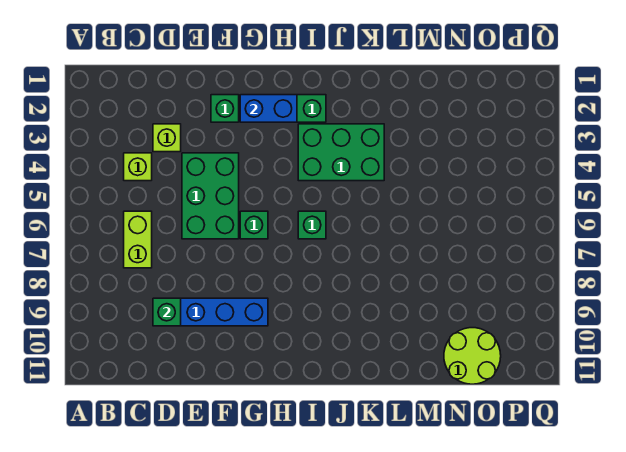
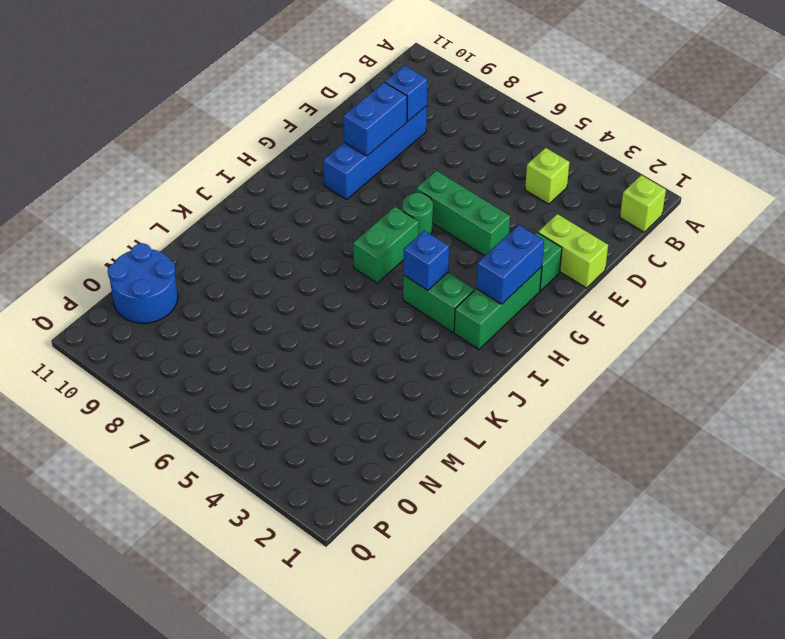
lime brick C6:C7 level 1 -> lime brick E1:E2 level 1
lime brick D3 level 1 -> lime brick B1 level 1
green brick D9 level 2 -> blue brick D9 level 2
green brick E4:F6 level 1 -> green brick F4:F6 level 1
none -> blue brick E9:F9 level 2
green brick G6 level 1 -> green round brick G6 level 1
green brick I3:K4 level 1 -> green brick I3:I4 level 1
none -> blue brick I4 level 2
green brick I6 level 1 -> green brick H6:I6 level 1
lime round brick N10:O11 level 1 -> blue round brick N10:O11 level 1

